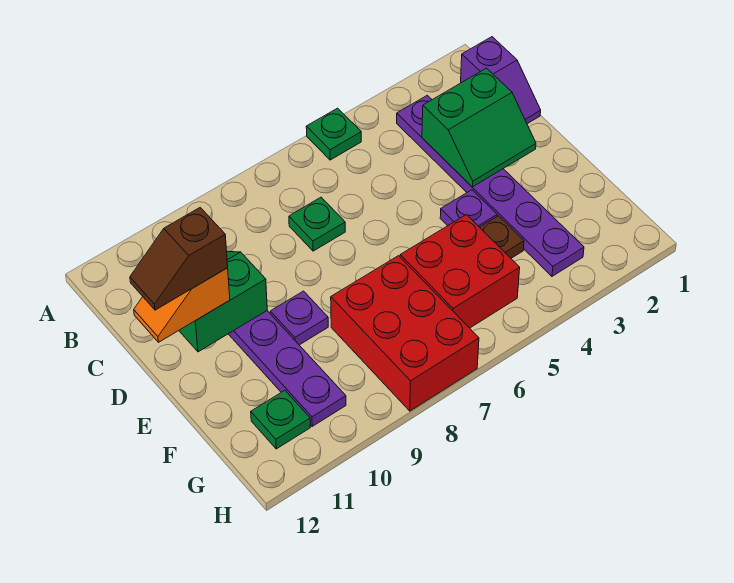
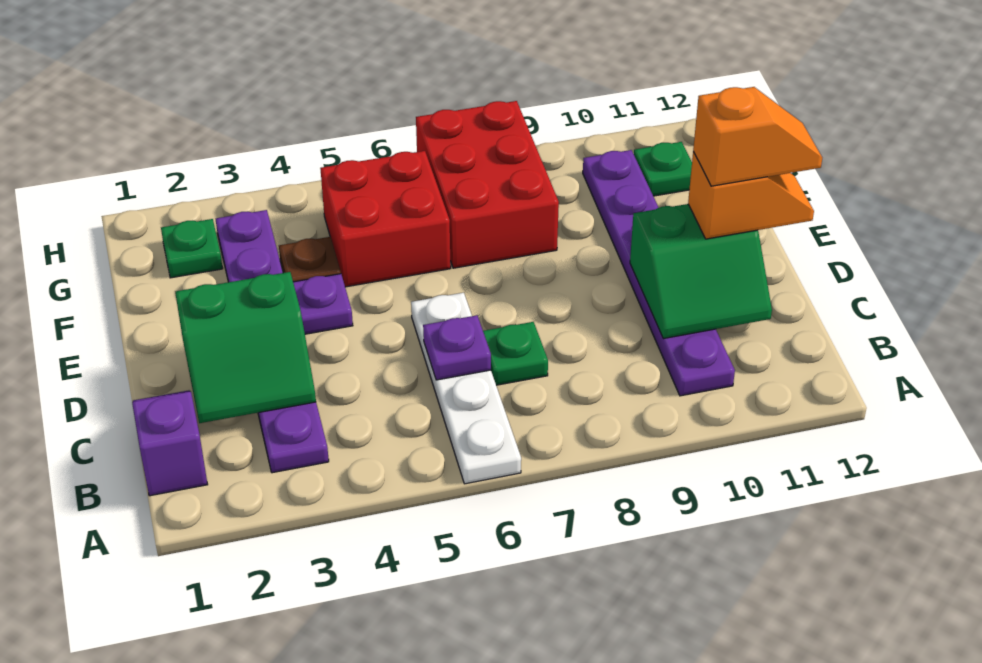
green plate A5 level 1 -> green plate G2 level 1
none -> white plate A6:D6 level 1
green slope C2:D3 level 2 top C -> green slope C2:D3 level 2 top D
brown slope D11:D12 level 4 top 11 -> orange slope D11:D12 level 4 top 11
purple plate E9 level 1 -> purple plate C6 level 2

